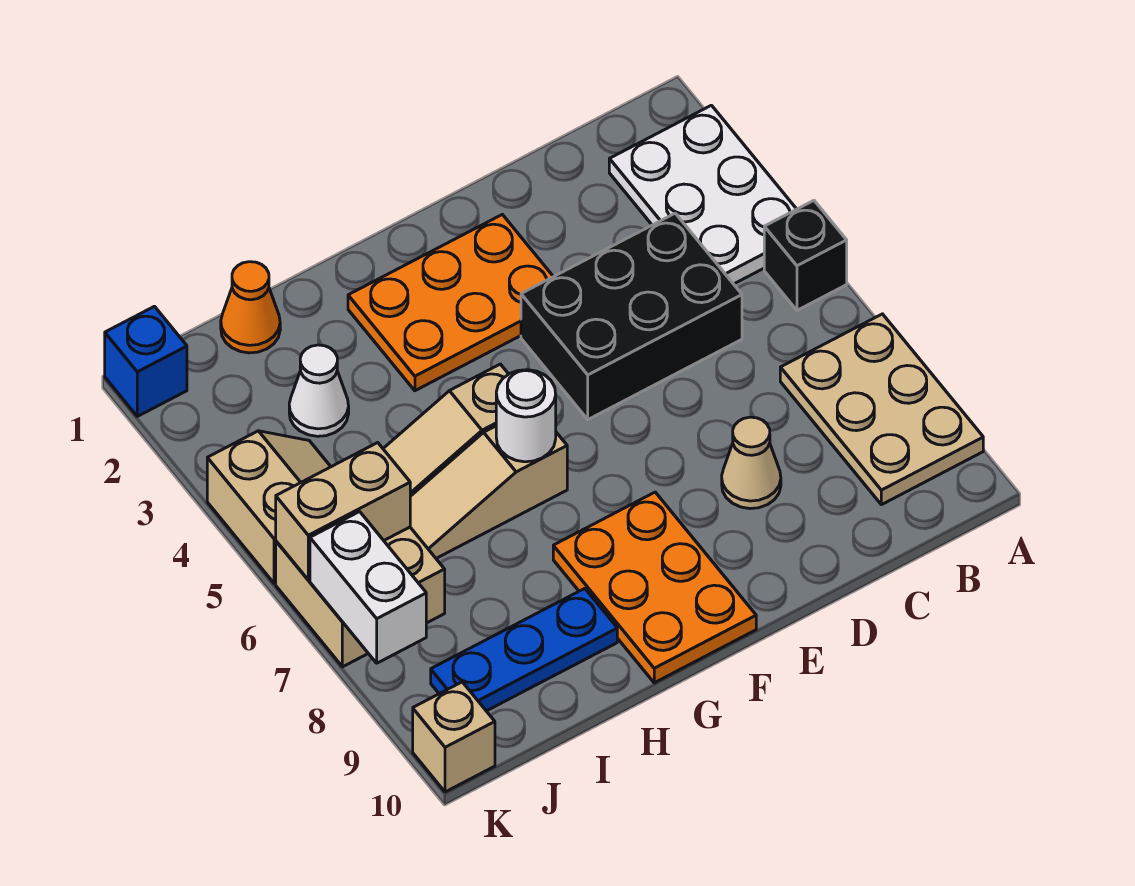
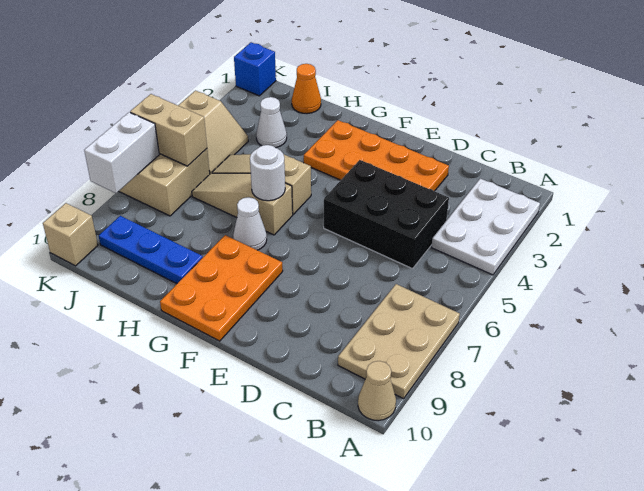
black brick A5 level 1 -> none
tan cone D8 level 1 -> tan cone A10 level 1
orange plate E2:G3 level 1 -> orange plate D2:G3 level 1
none -> white cone G7 level 1

